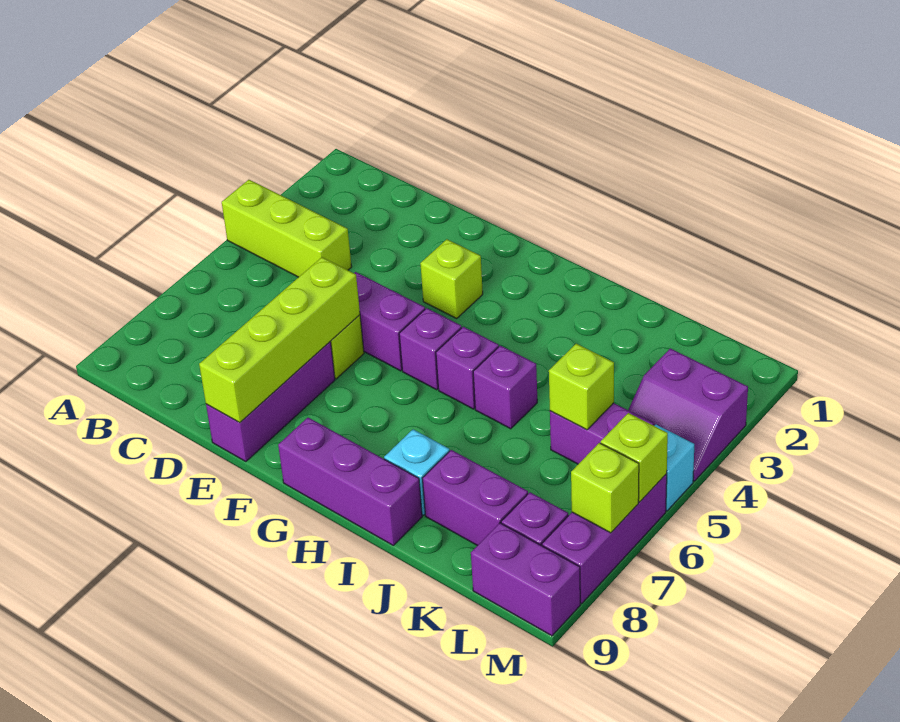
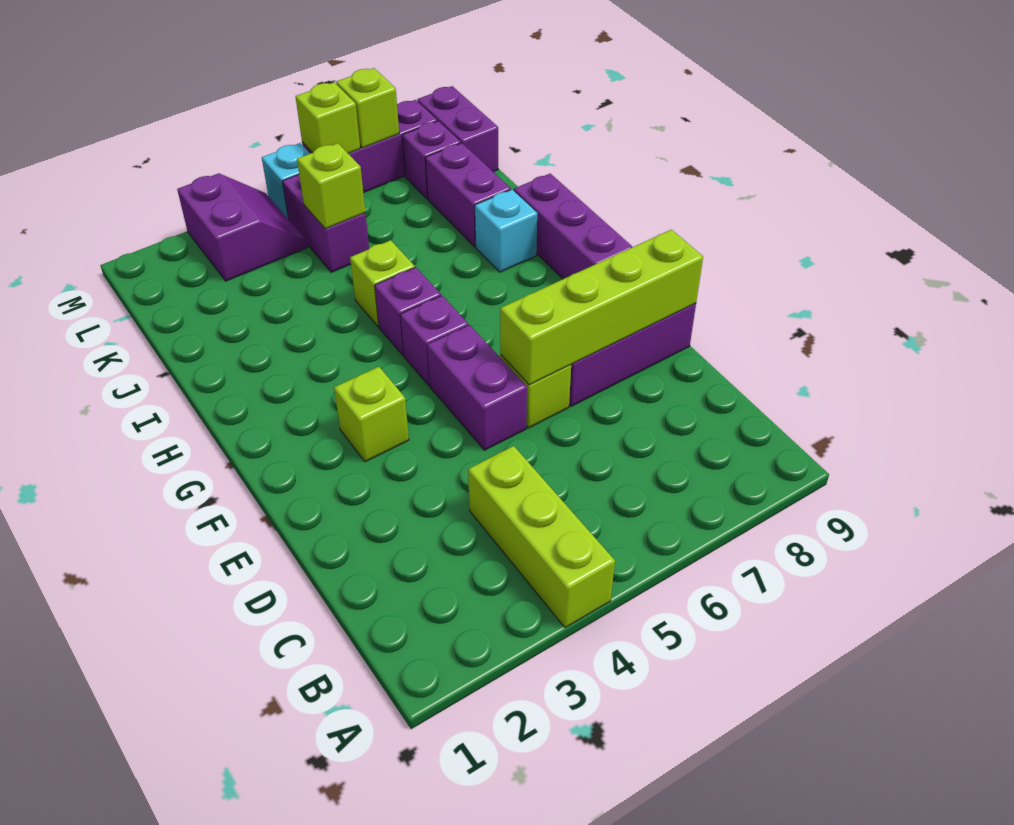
purple brick I5 level 1 -> lime brick I5 level 1

